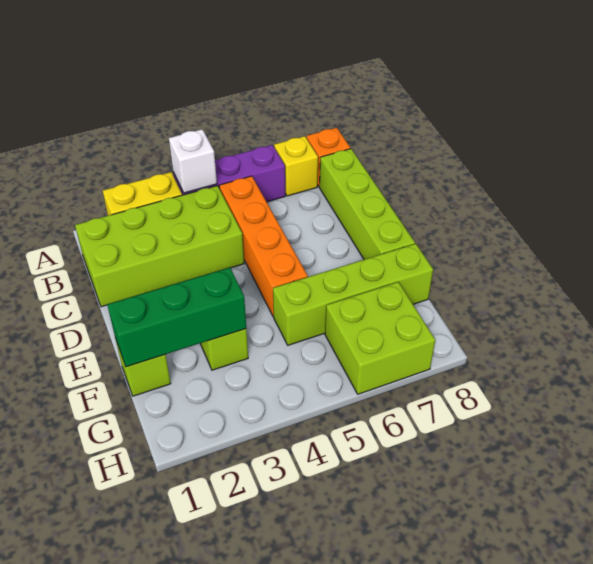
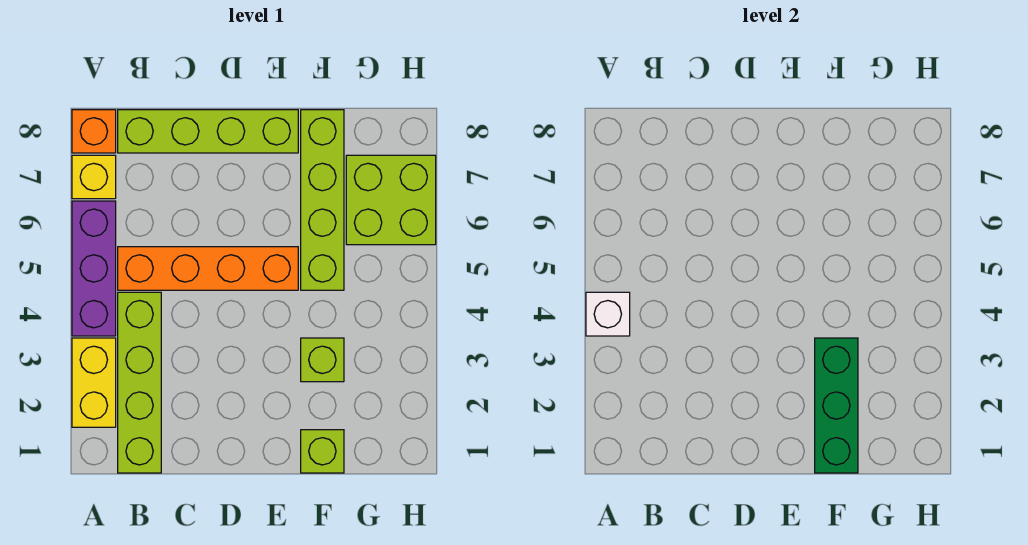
lime brick B1:C4 level 1 -> lime brick B1:B4 level 1

